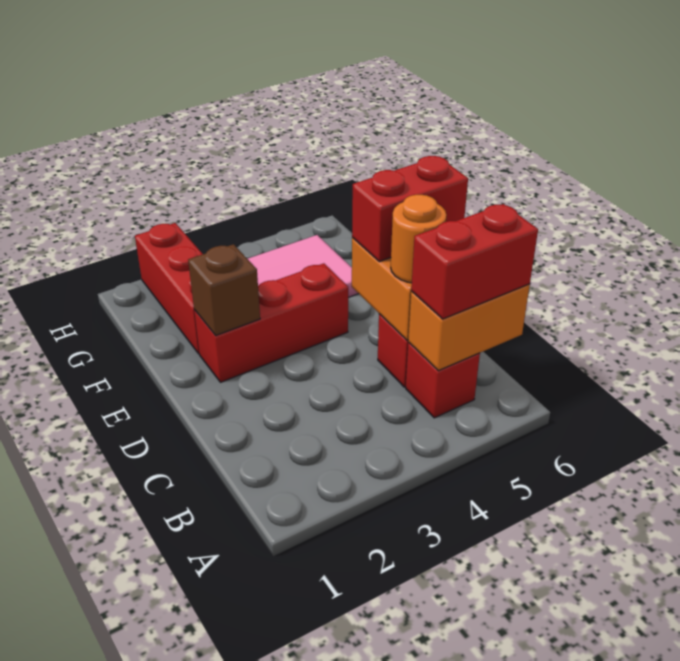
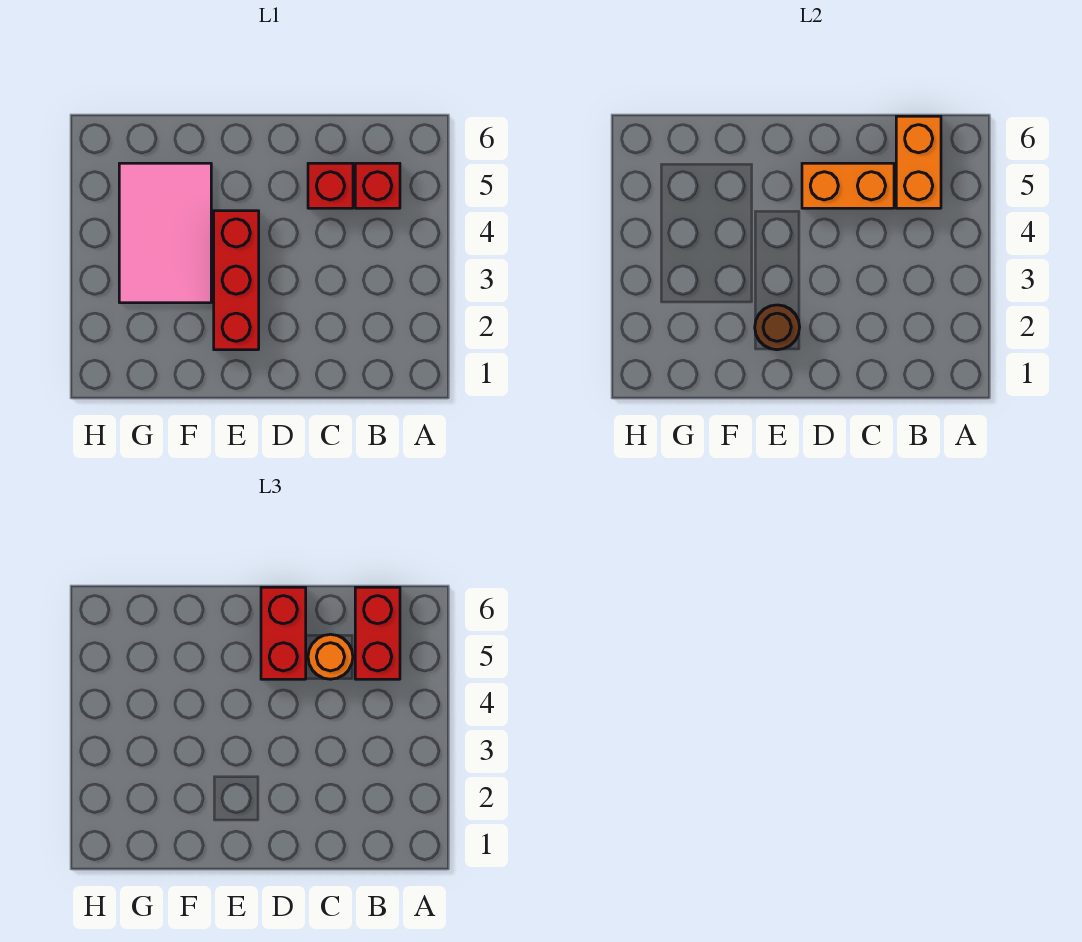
brown brick E2 level 2 -> brown round brick E2 level 2
red brick F2:H2 level 1 -> none

